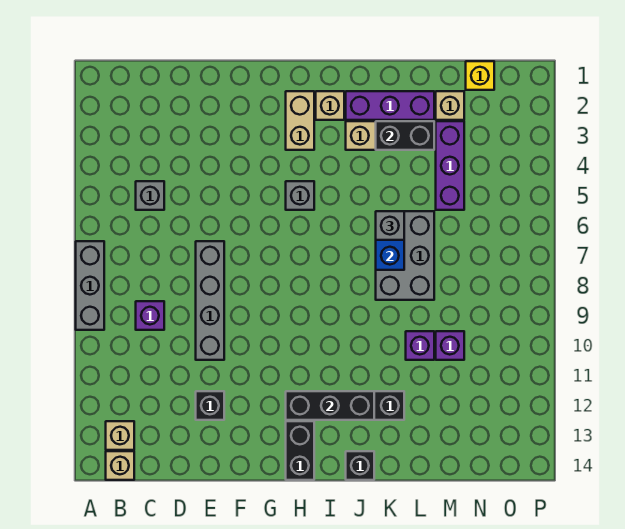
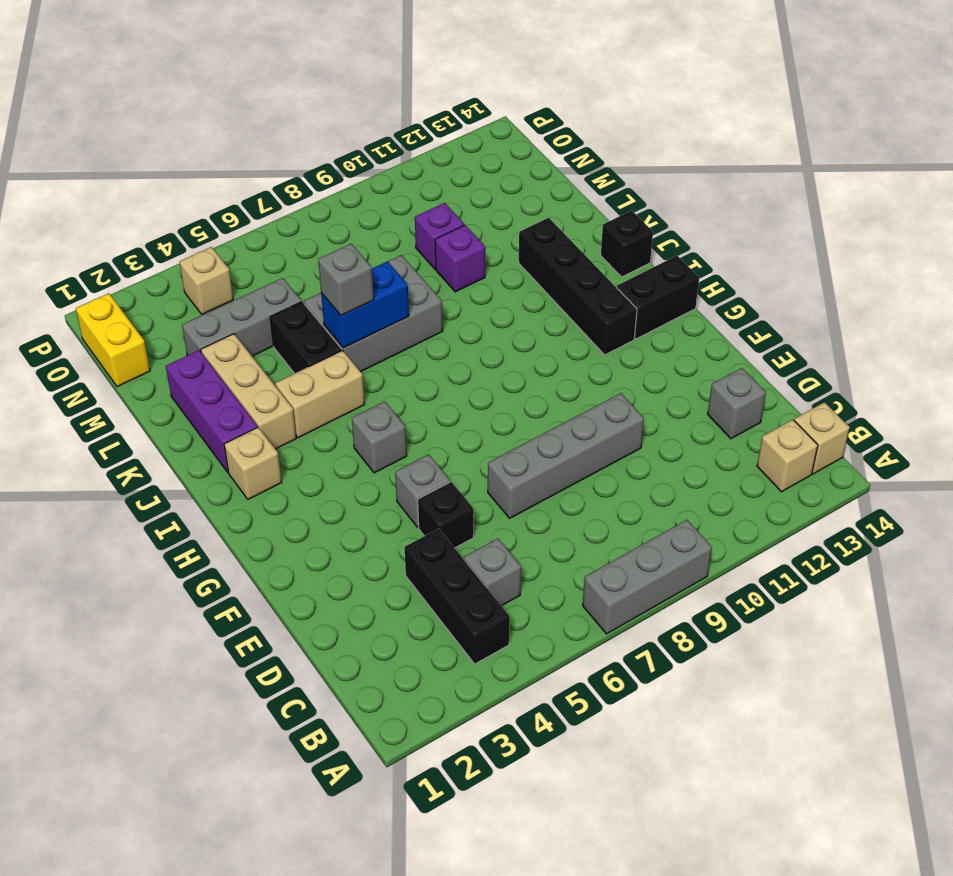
purple brick C9 level 1 -> none
none -> grey brick D13 level 1
black brick E12 level 1 -> black brick E5 level 1
none -> grey brick F5 level 1
tan brick H2:H3 level 1 -> tan brick J4:J5 level 1
black brick H12:J12 level 2 -> black brick B4:D4 level 1
black brick K3:L3 level 2 -> black brick K5:L5 level 1
tan brick M2 level 1 -> tan brick O4 level 1
purple brick M3:M5 level 1 -> grey brick M3:M5 level 1
yellow brick N1 level 1 -> yellow brick N1:O1 level 1

